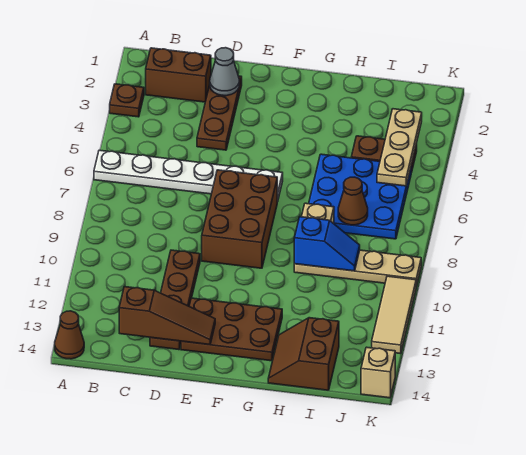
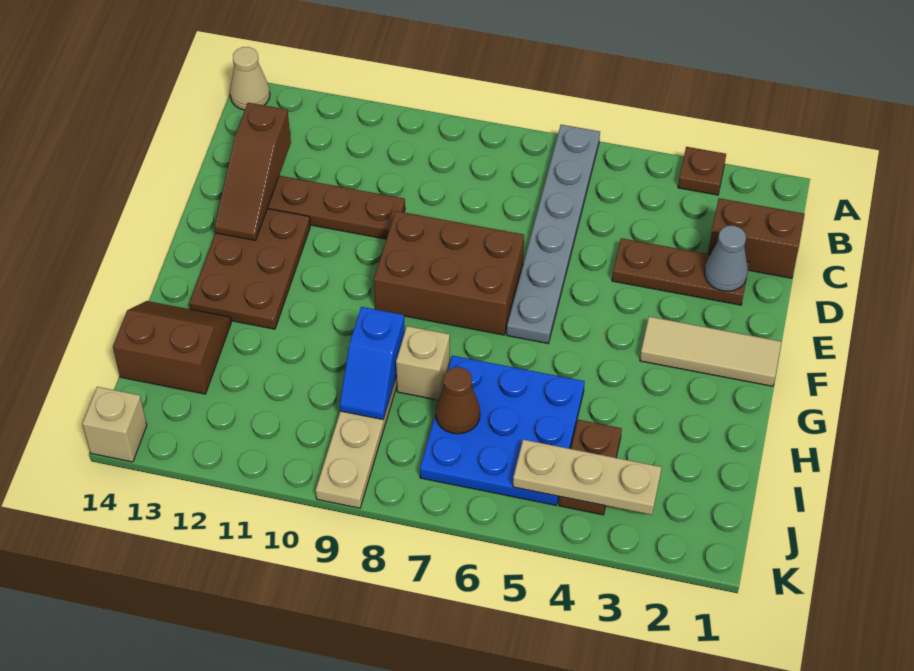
white plate A6:F6 level 1 -> grey plate A6:F6 level 1
brown cone A14 level 1 -> tan cone A14 level 1
brown brick B2:C2 level 1 -> brown brick C1:C2 level 1
tan tile K10:K12 level 1 -> tan tile F1:F3 level 1

